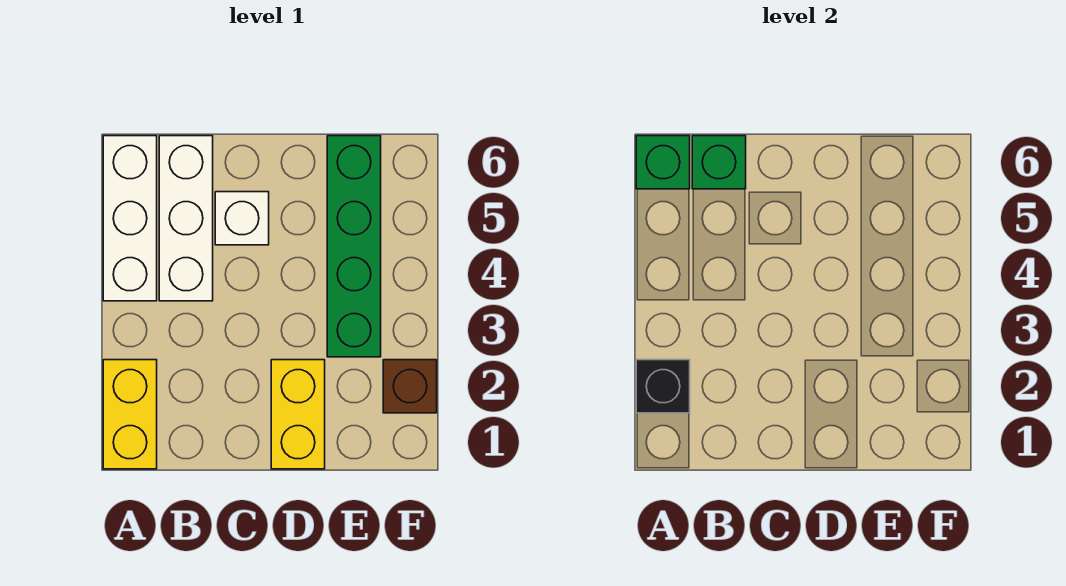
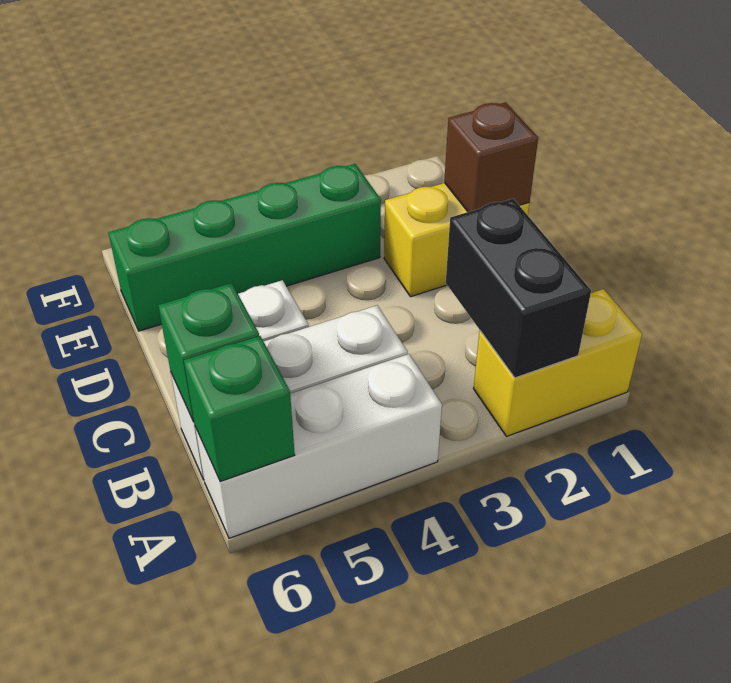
black brick A2 level 2 -> black brick A2:B2 level 2
brown brick F2 level 1 -> brown brick D1 level 2

